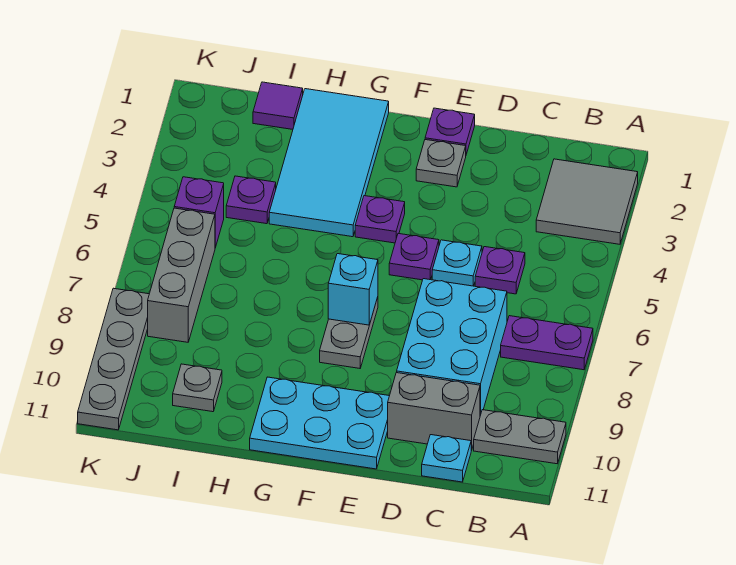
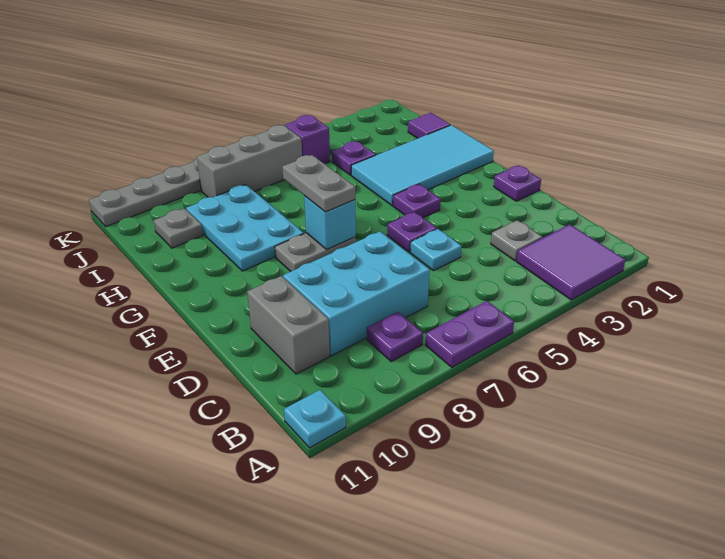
grey tile A2:B3 level 1 -> purple tile A2:B3 level 1
purple plate A7:B7 level 1 -> purple plate A6:A7 level 1
grey plate A10:B10 level 1 -> grey plate F7:G7 level 3
purple plate C5 level 1 -> purple plate B8 level 1
cyan plate C11 level 1 -> cyan plate A11 level 1
grey plate E2 level 1 -> grey plate C3 level 1
cyan plate E10:G11 level 1 -> cyan plate G8:I9 level 1

